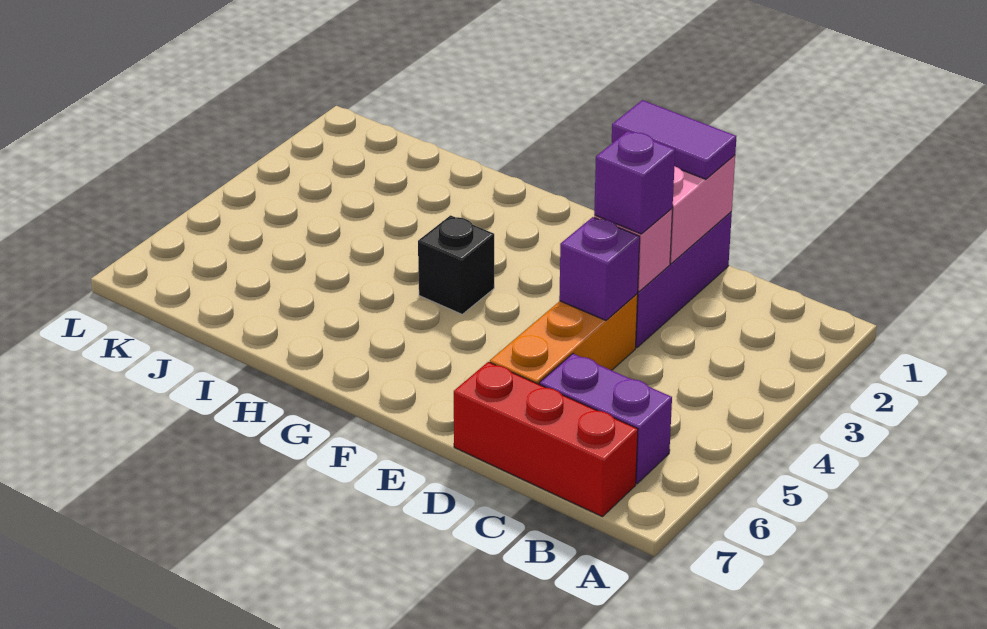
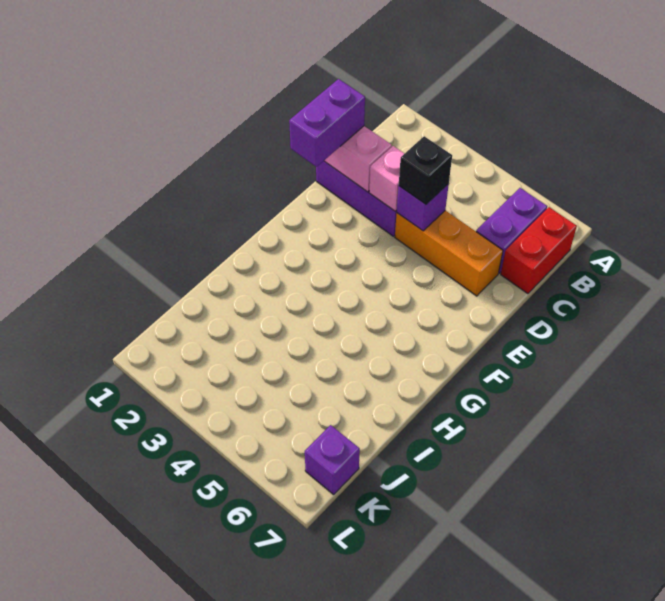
red brick B7:D7 level 1 -> red brick B7:C7 level 1
purple tile D1:E1 level 3 -> purple brick D1:E1 level 3
purple brick D3 level 3 -> purple brick K7 level 1
black brick G4 level 1 -> black brick D4 level 3

